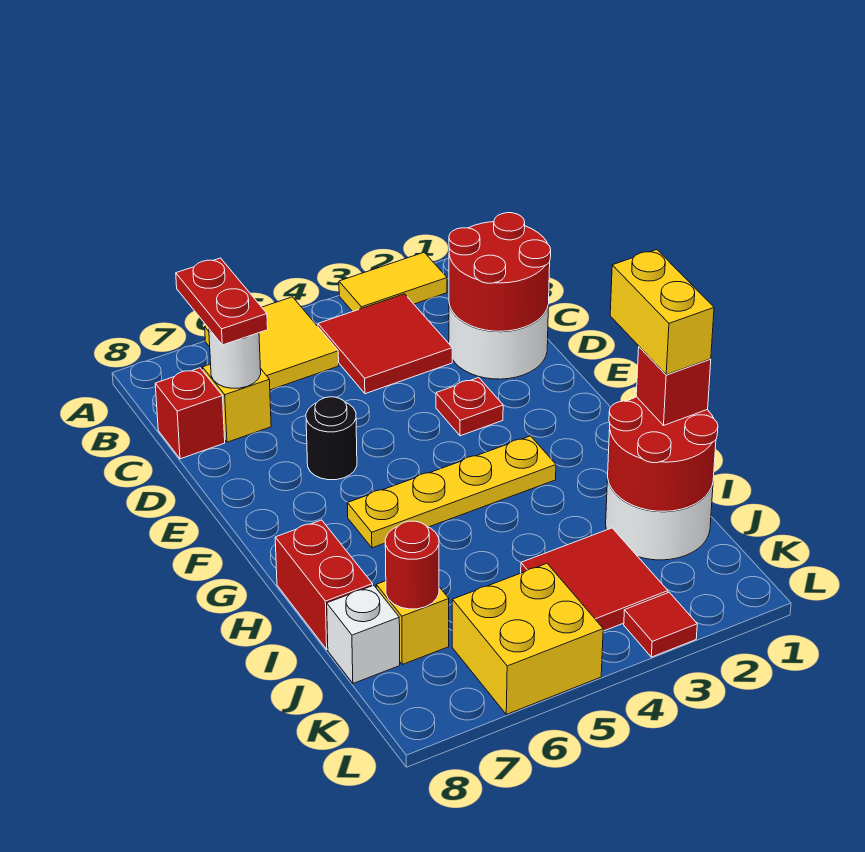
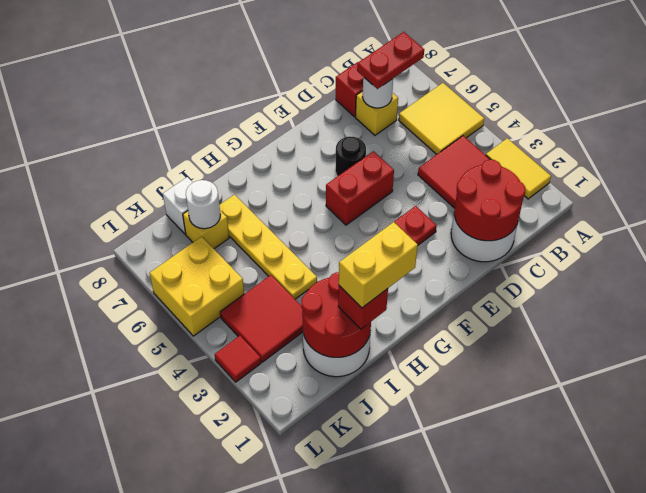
yellow plate G3:G6 level 1 -> yellow plate I4:I7 level 1
red brick H8:I8 level 1 -> red brick E5:F5 level 1
red round brick J7 level 2 -> white round brick J7 level 2

